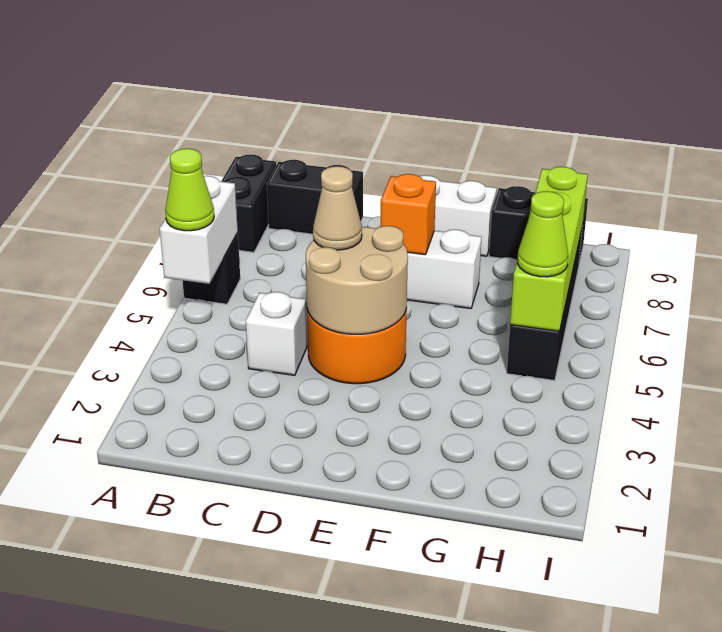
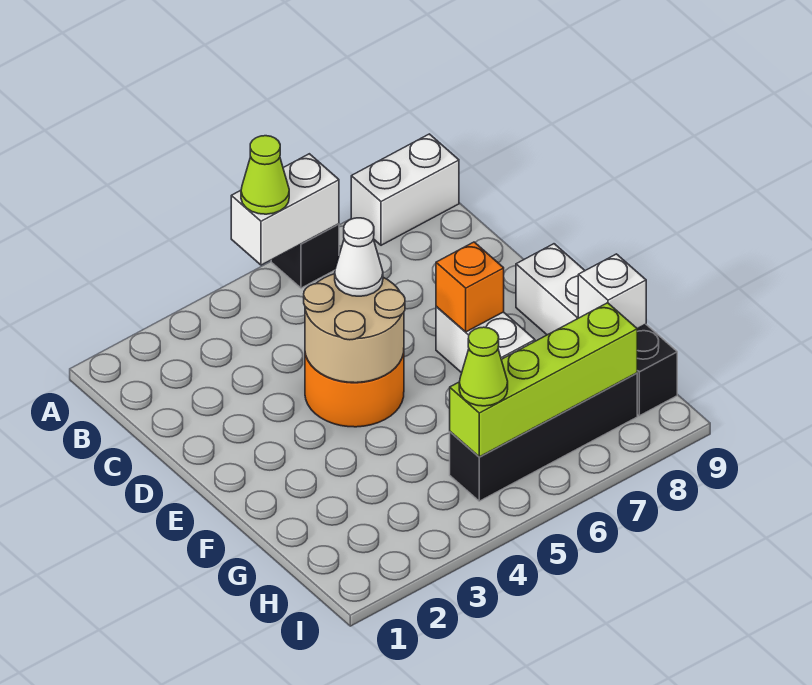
black brick A8:A9 level 1 -> white brick A8:A9 level 1
black brick B9:C9 level 1 -> none
white brick C4 level 1 -> white brick G9 level 2
tan cone D5 level 3 -> white cone D5 level 3

